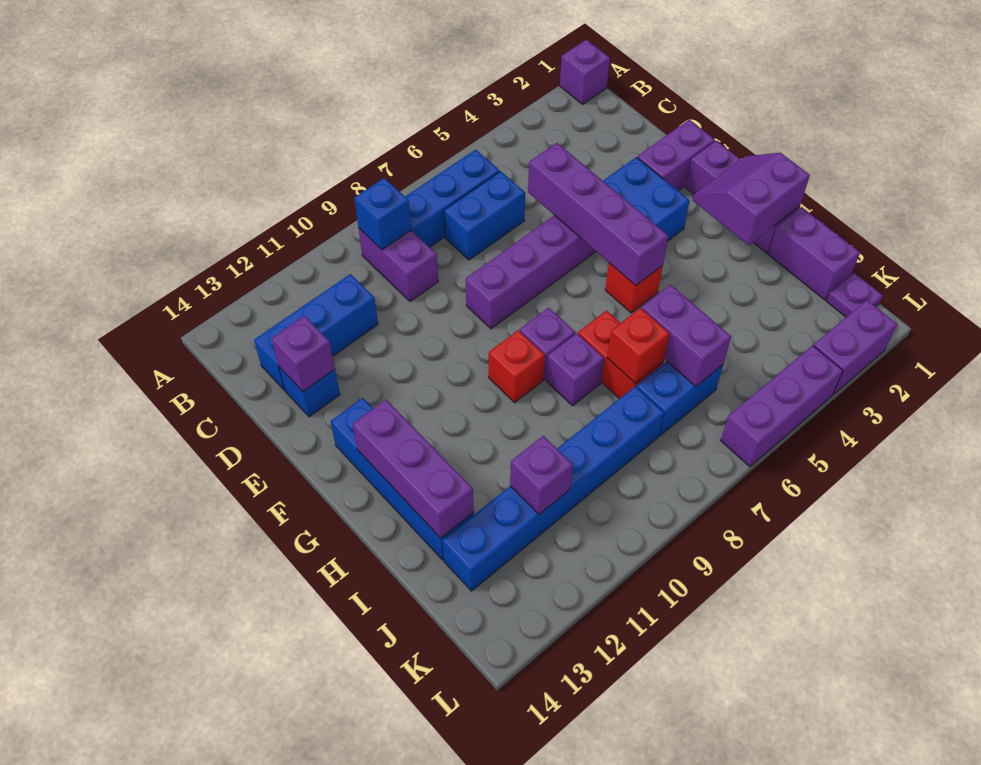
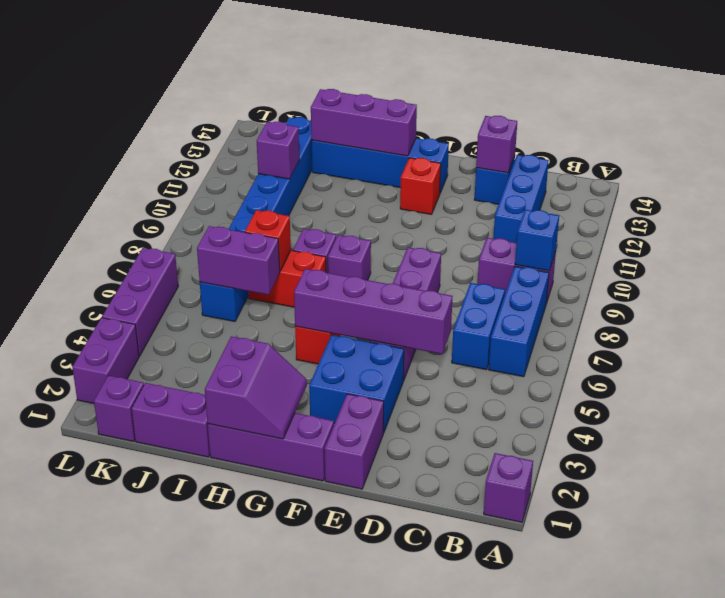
red brick G9 level 1 -> red brick F12 level 1
purple plate K1 level 1 -> purple brick K1 level 1

